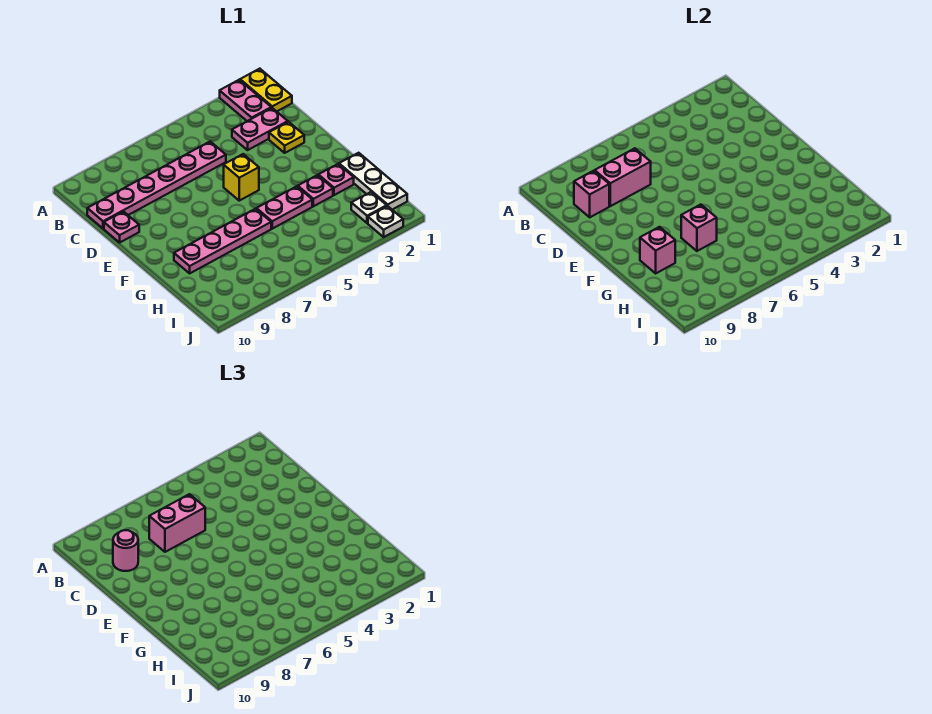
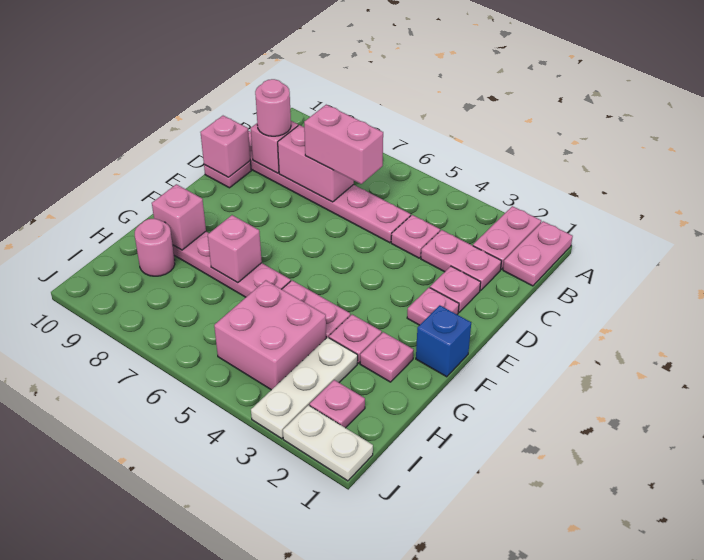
yellow plate A1:B1 level 1 -> pink plate A1:B1 level 1
none -> pink plate C4 level 1
yellow plate D2 level 1 -> pink plate D2 level 1
none -> pink brick D10 level 2
none -> pink plate E2 level 1
yellow brick E5 level 1 -> none
none -> blue brick F1 level 1
white plate G1:I1 level 1 -> white plate H3:J3 level 1
none -> pink brick H4:I5 level 1
none -> pink round brick H9 level 1
white plate I2 level 1 -> pink plate I2 level 1
white plate J2 level 1 -> white plate J1:J2 level 1

